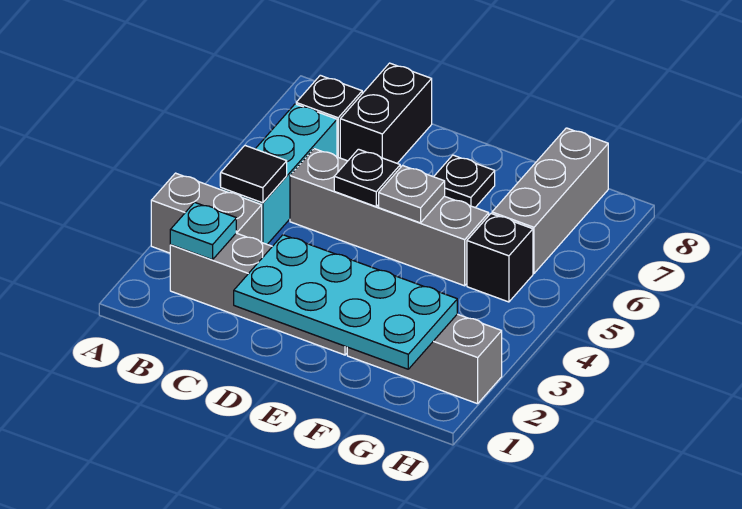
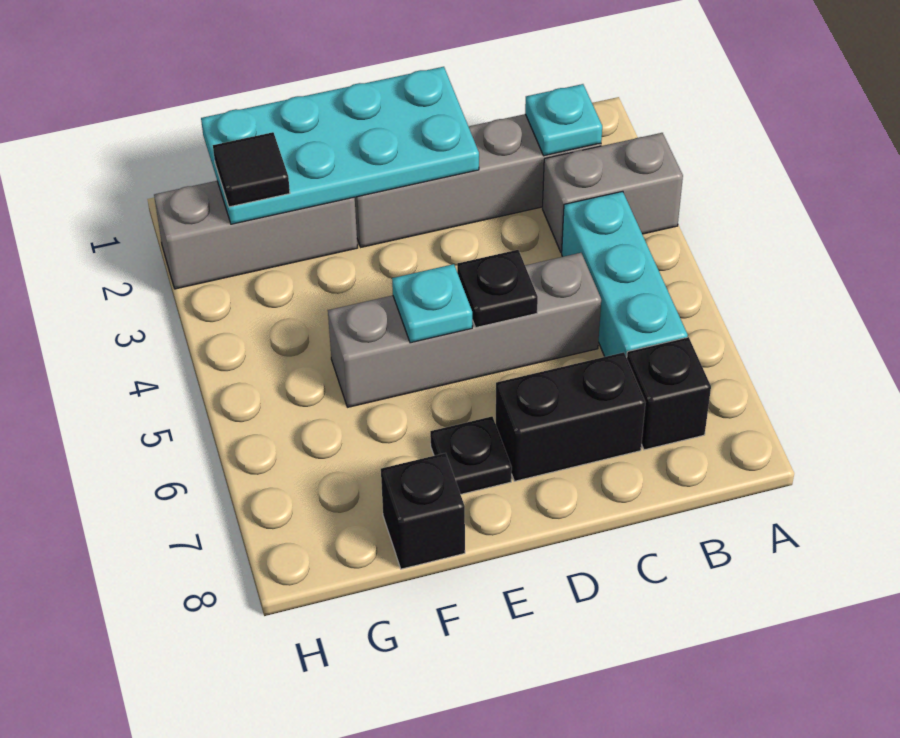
black tile B4 level 2 -> black tile G2 level 3
black brick C7:C8 level 1 -> black brick C7:D7 level 1
grey plate E5 level 2 -> cyan plate E5 level 2
black brick G5 level 1 -> black brick F8 level 1
grey brick G6:G8 level 1 -> none

